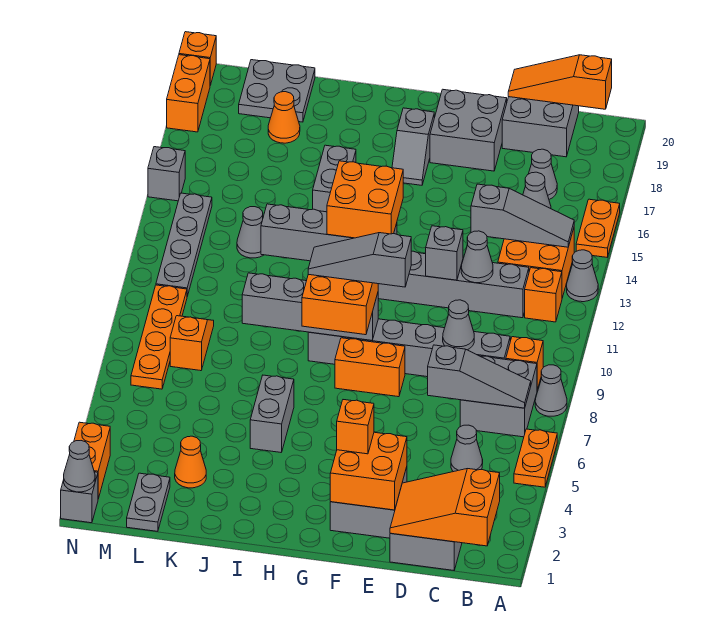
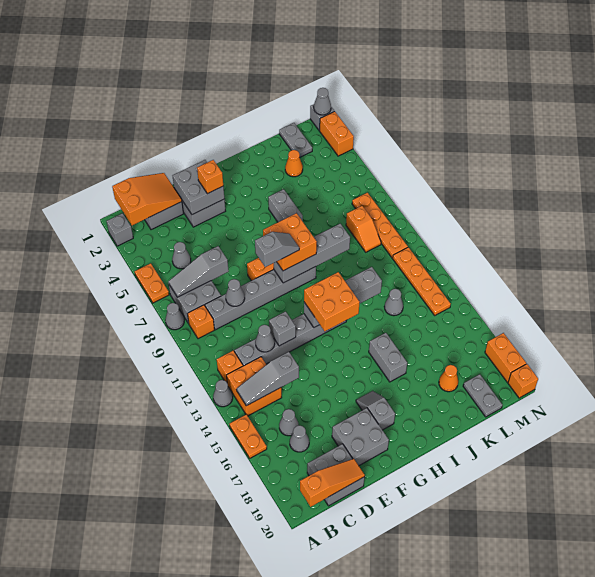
orange brick E2:F3 level 2 -> grey brick E2:F3 level 2
grey slope F9:H9 level 4 top F -> grey slope F9:G9 level 4 top F
grey plate K19:L20 level 1 -> grey plate L19:L20 level 1
grey plate M11:M14 level 1 -> orange plate M11:M14 level 1
grey brick N15 level 1 -> grey brick A2 level 1

